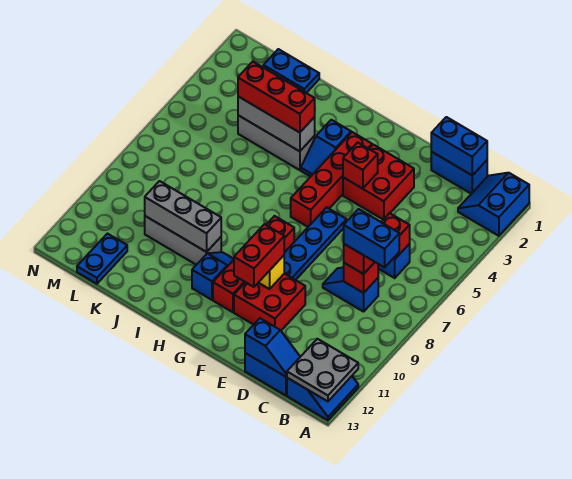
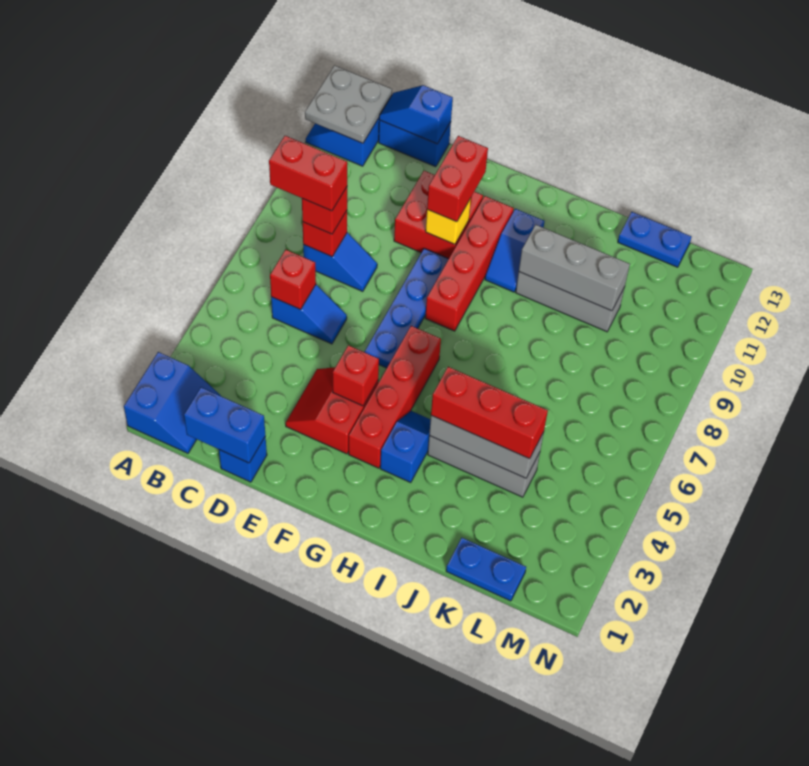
blue brick B8:C8 level 4 -> red brick B8:C8 level 4
blue brick C1:D1 level 1 -> blue brick D1 level 1
red brick E3:F4 level 1 -> red slope E3:F4 level 1 top F
blue plate L12:L13 level 1 -> blue plate K13:L13 level 1

